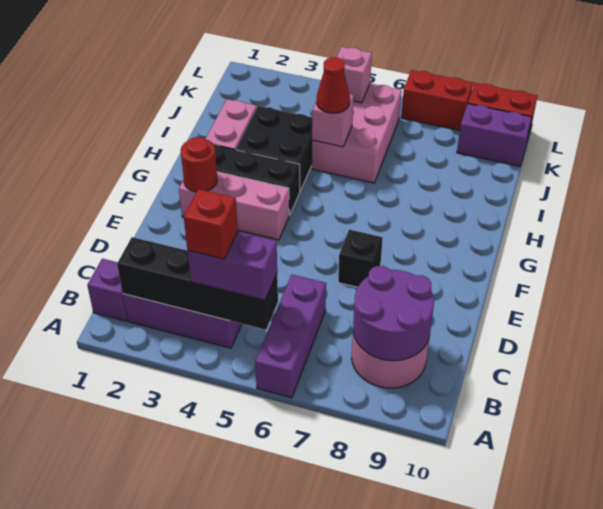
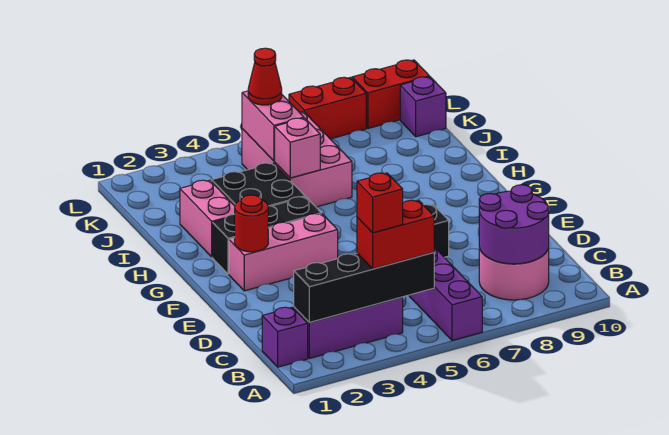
purple brick B4:B5 level 3 -> red brick B4:B5 level 3
red cone I5 level 3 -> red cone K5 level 3
pink brick K5 level 2 -> pink brick J5:K5 level 2
purple brick K9:K10 level 1 -> purple brick K10 level 1

